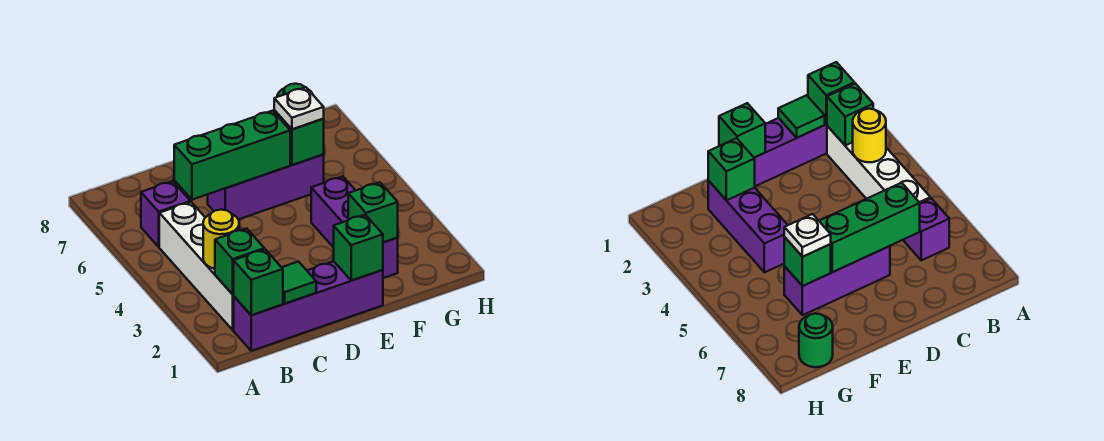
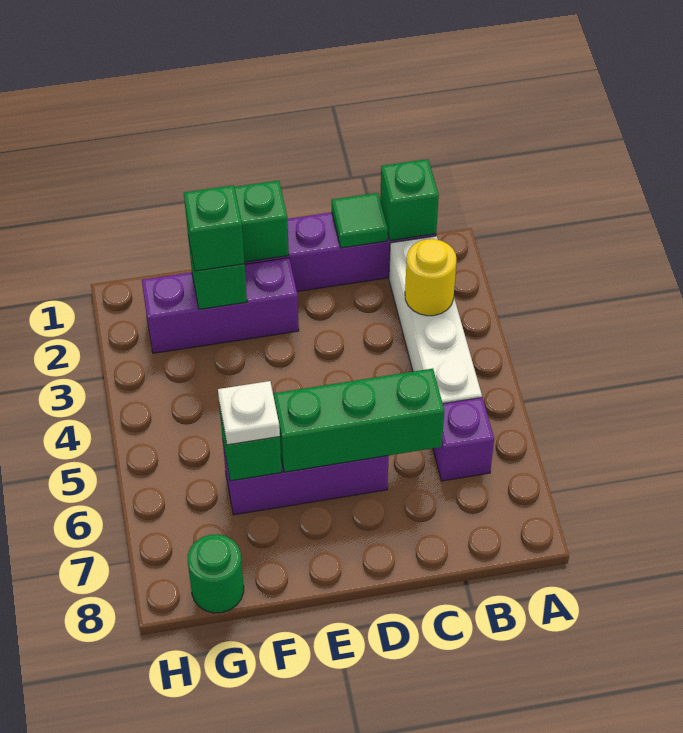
green brick B2 level 2 -> green brick F2 level 3
purple brick F2:F4 level 1 -> purple brick E2:G2 level 1

